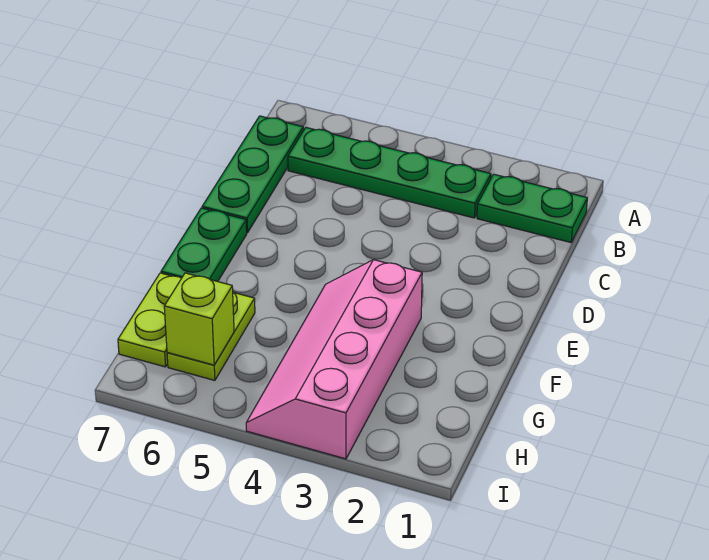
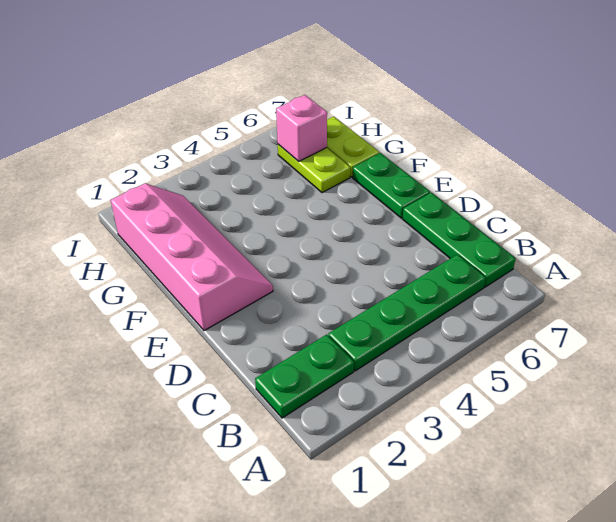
pink slope F3:I4 level 1 top 3 -> pink slope E1:H2 level 1 top 1
lime brick H6 level 2 -> pink brick H6 level 2

